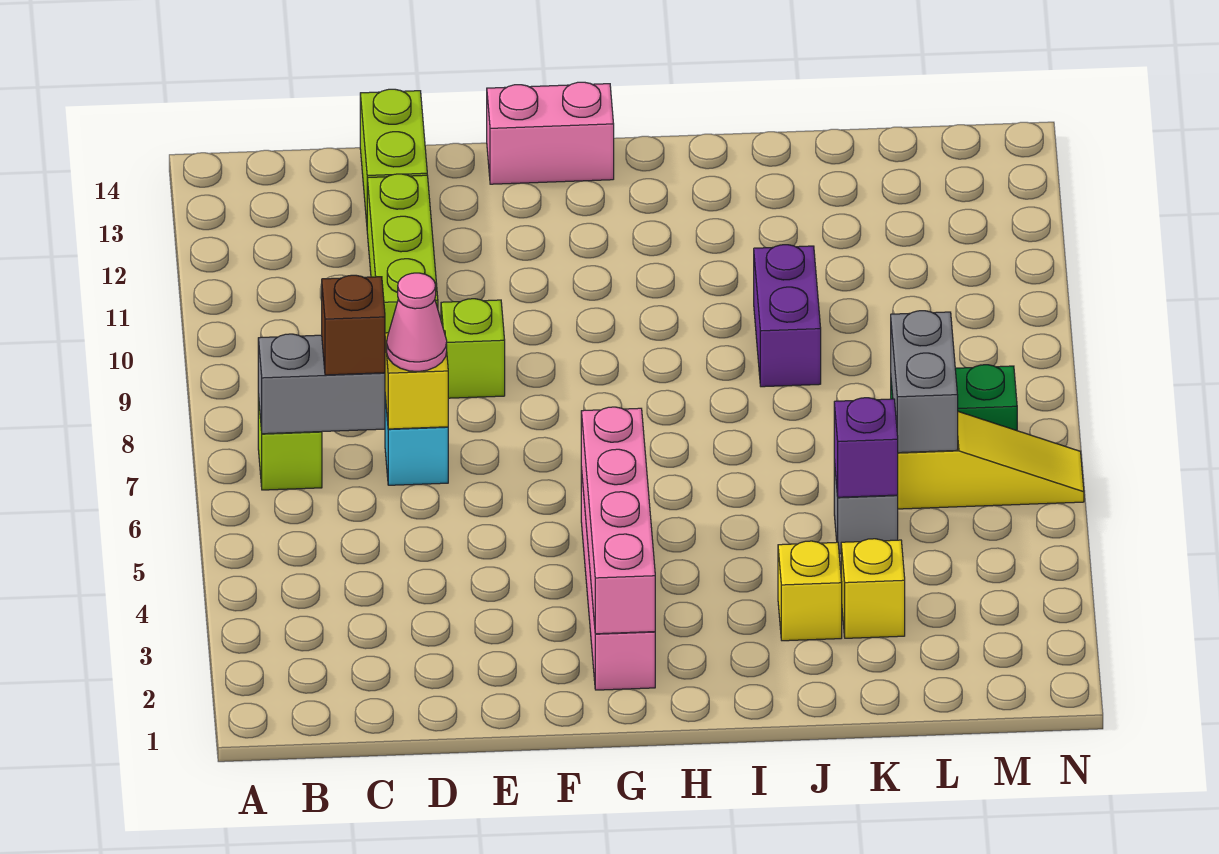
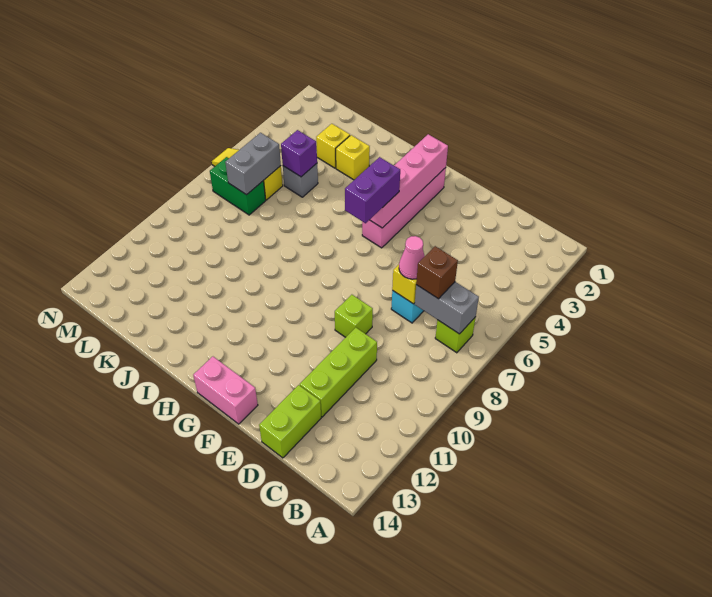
purple brick J9:J10 level 1 -> purple brick G5:G6 level 3

